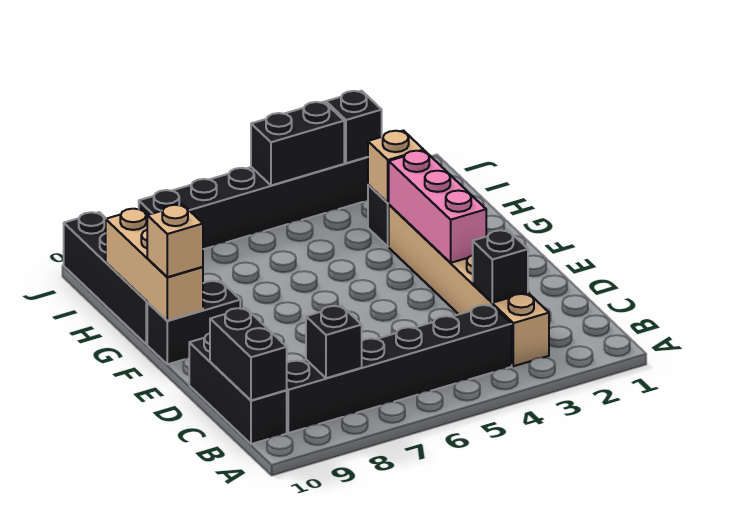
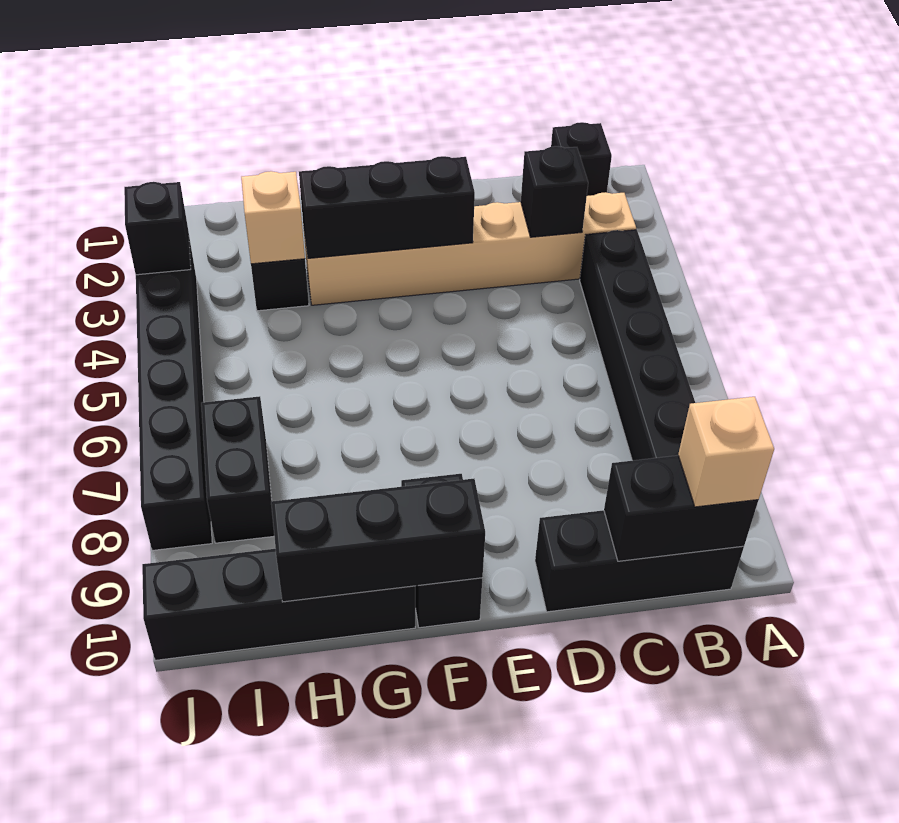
black brick B8 level 2 -> black brick B1 level 1
pink brick E3:G3 level 2 -> black brick E3:G3 level 2
tan brick F10:H10 level 2 -> black brick F10:H10 level 2
tan brick F10 level 3 -> tan brick B10 level 3
black brick J4:J5 level 2 -> black brick I7:I8 level 1

